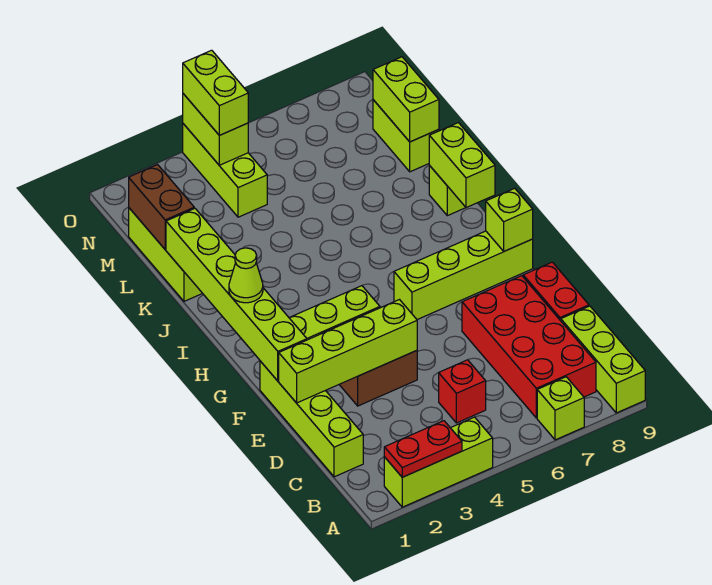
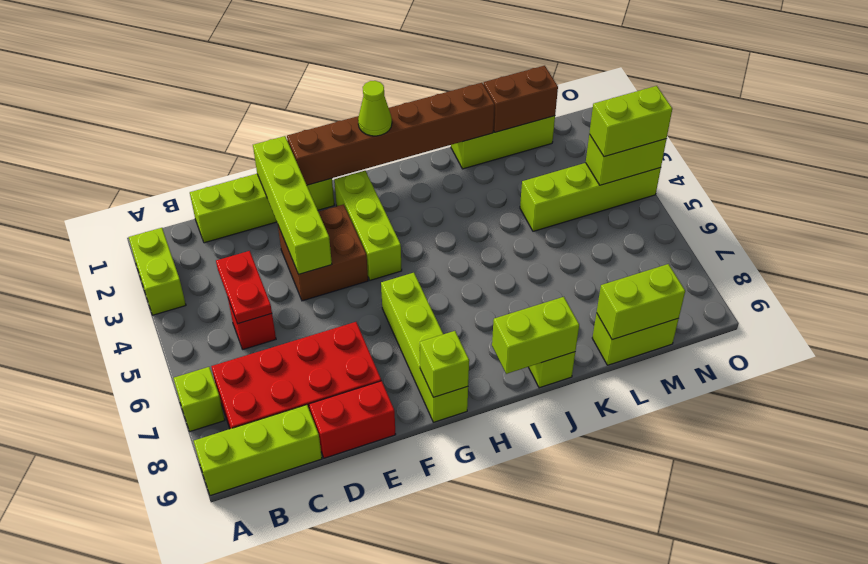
lime brick A2:A4 level 1 -> lime brick A2:A3 level 1
red plate A2:A3 level 2 -> red plate C4:C5 level 2
lime brick F1:K1 level 2 -> brown brick F1:K1 level 2
lime brick M4:O4 level 1 -> lime brick L4:O4 level 1

